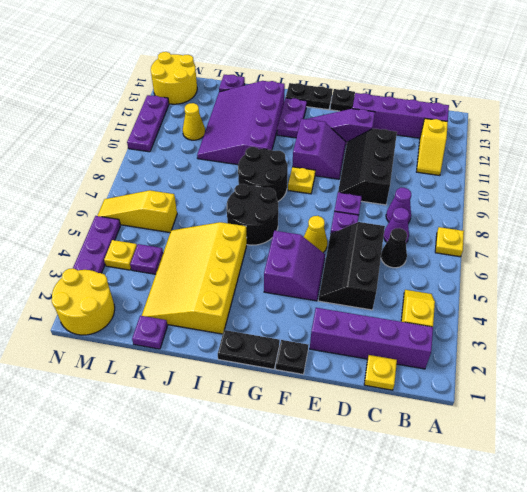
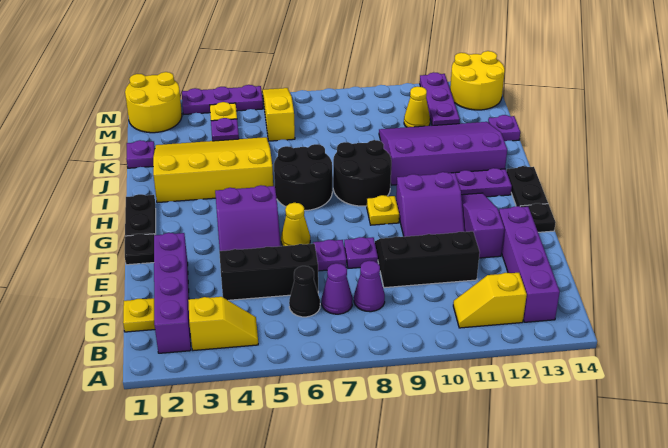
yellow plate A7 level 1 -> none
purple plate N10:N12 level 1 -> purple plate L12:N12 level 1

